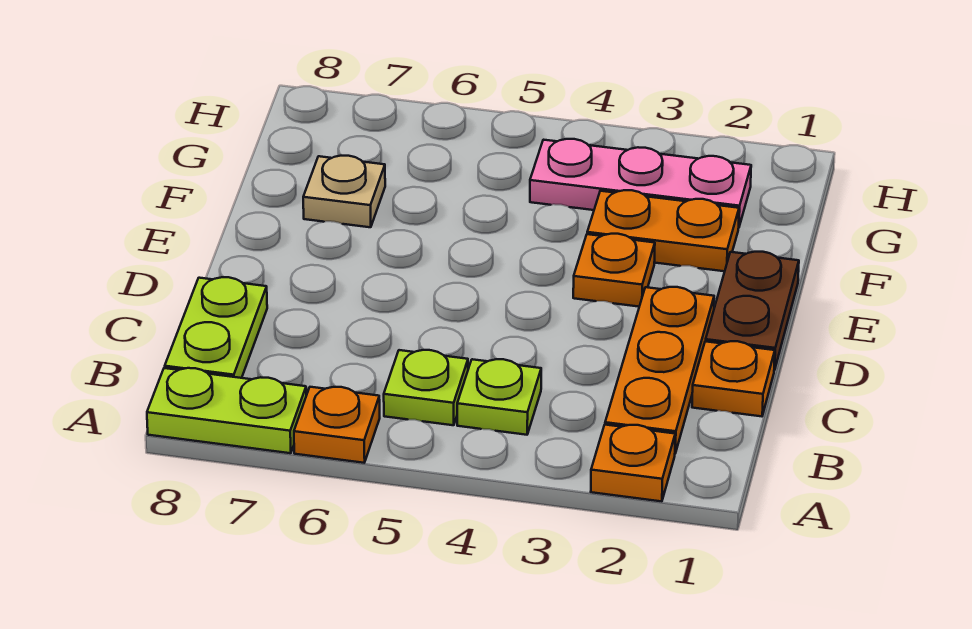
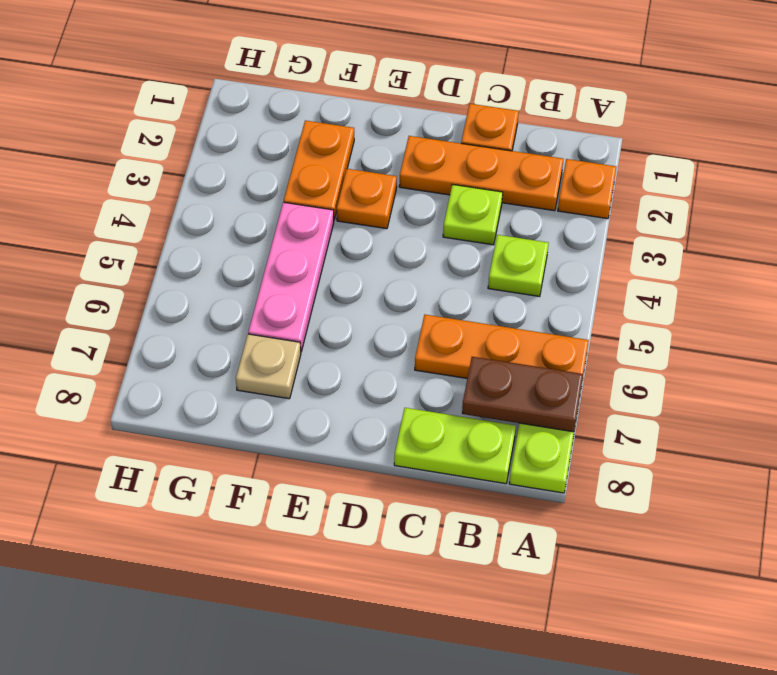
orange plate A6 level 1 -> orange plate A6:C6 level 1
lime plate B5 level 1 -> lime plate C3 level 1
brown plate D1:E1 level 1 -> brown plate A7:B7 level 2
pink plate G2:G4 level 1 -> pink plate F4:F6 level 1

